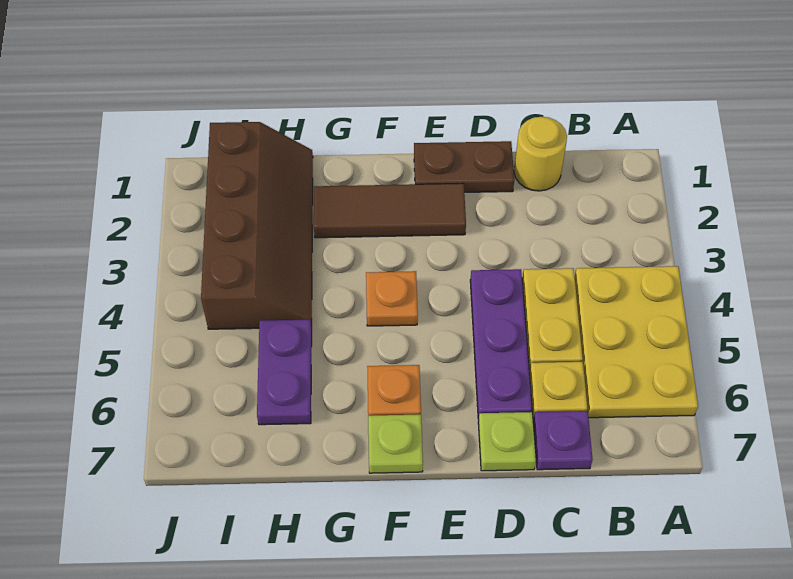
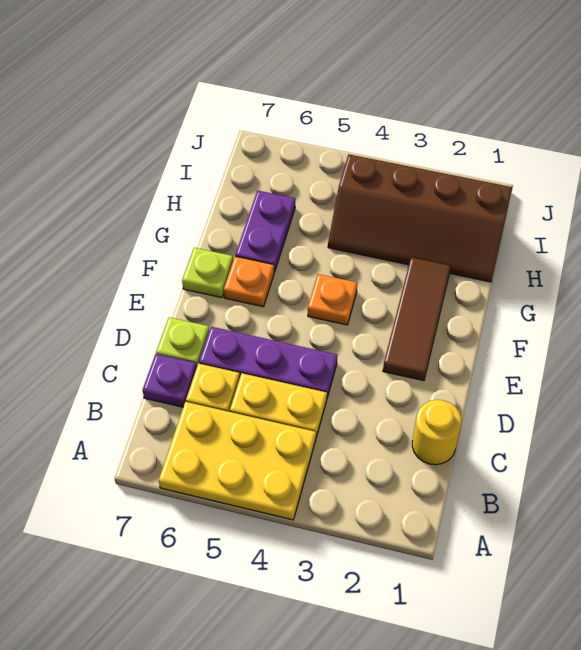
brown plate D1:E1 level 1 -> none
purple plate H5:H6 level 1 -> purple plate G6:H6 level 1

